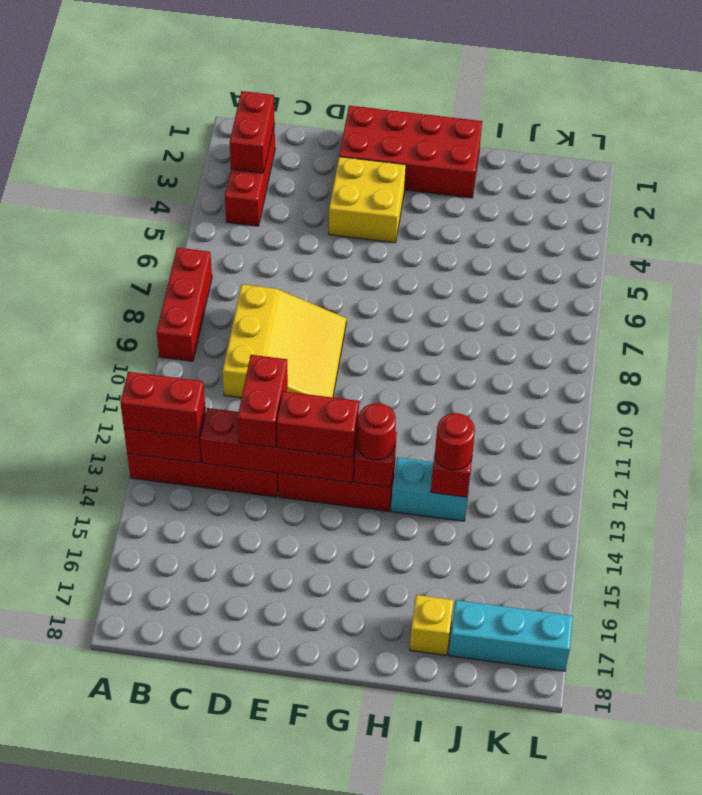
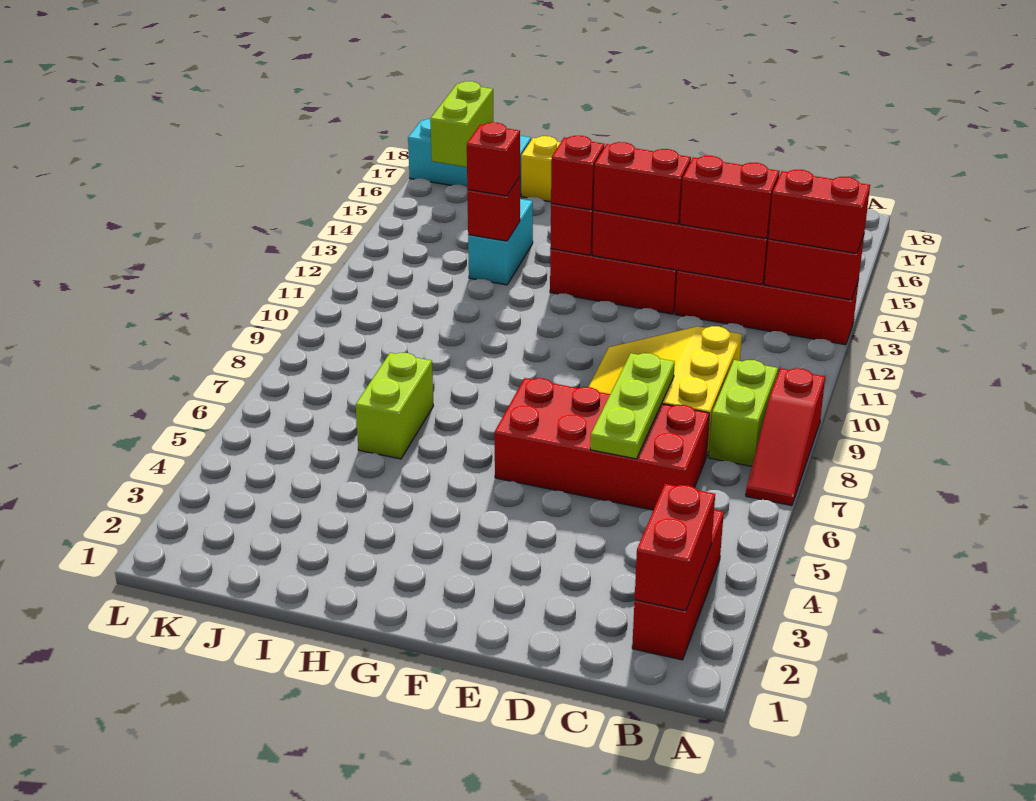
red brick A7:A9 level 1 -> red slope A7:A9 level 1 top 9
none -> lime brick B8:B9 level 1
none -> lime plate D6:D8 level 2
red brick D12:D13 level 3 -> red brick C13:D13 level 3
red brick E1:H2 level 1 -> red brick C6:F7 level 1
yellow brick E3:F4 level 1 -> none
red round brick G13 level 3 -> red brick G13 level 3
cyan brick H13:I13 level 1 -> cyan brick I13:I14 level 1
none -> lime brick I6:I7 level 1
red round brick I13 level 3 -> red brick I13 level 3
none -> lime brick K16:K17 level 2

